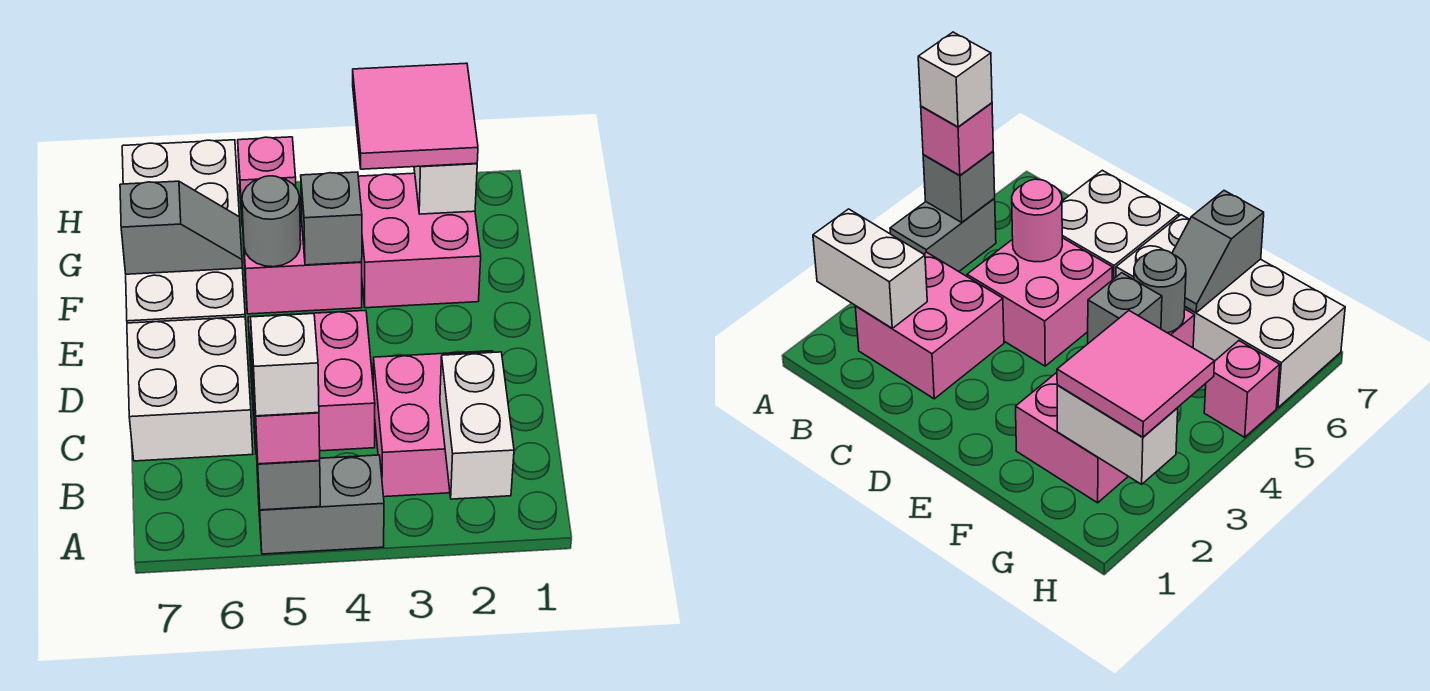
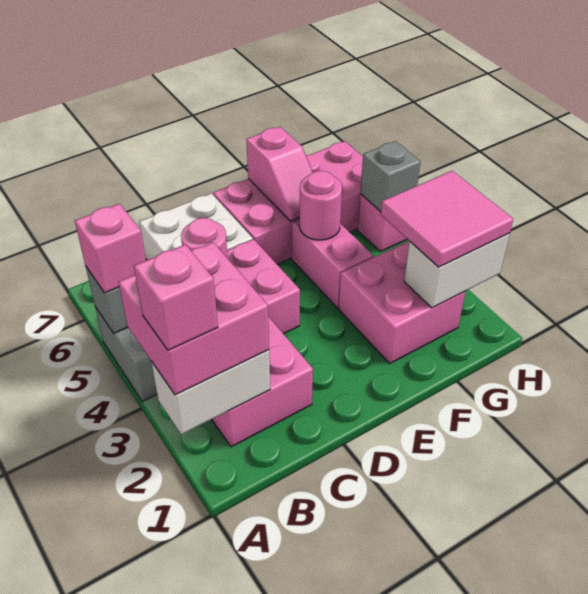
none -> pink brick A2:B3 level 3
none -> pink brick A2 level 4
white brick A5 level 4 -> none
white brick E6:H7 level 1 -> pink brick E6:H7 level 1
grey brick F4 level 2 -> grey brick H5 level 2
grey round brick F5 level 2 -> pink round brick F5 level 2
grey slope F6:F7 level 2 top 7 -> pink slope F6:F7 level 2 top 7

